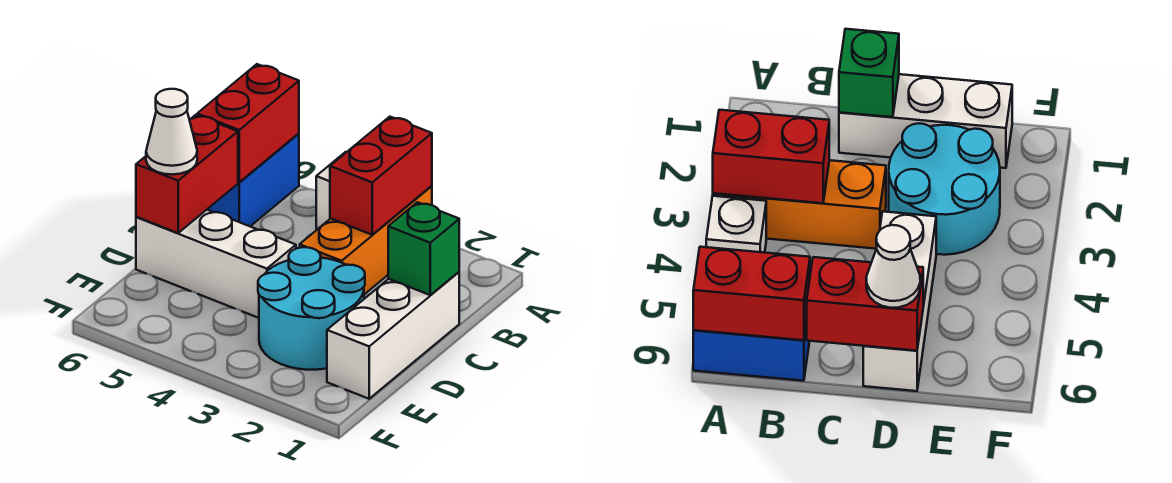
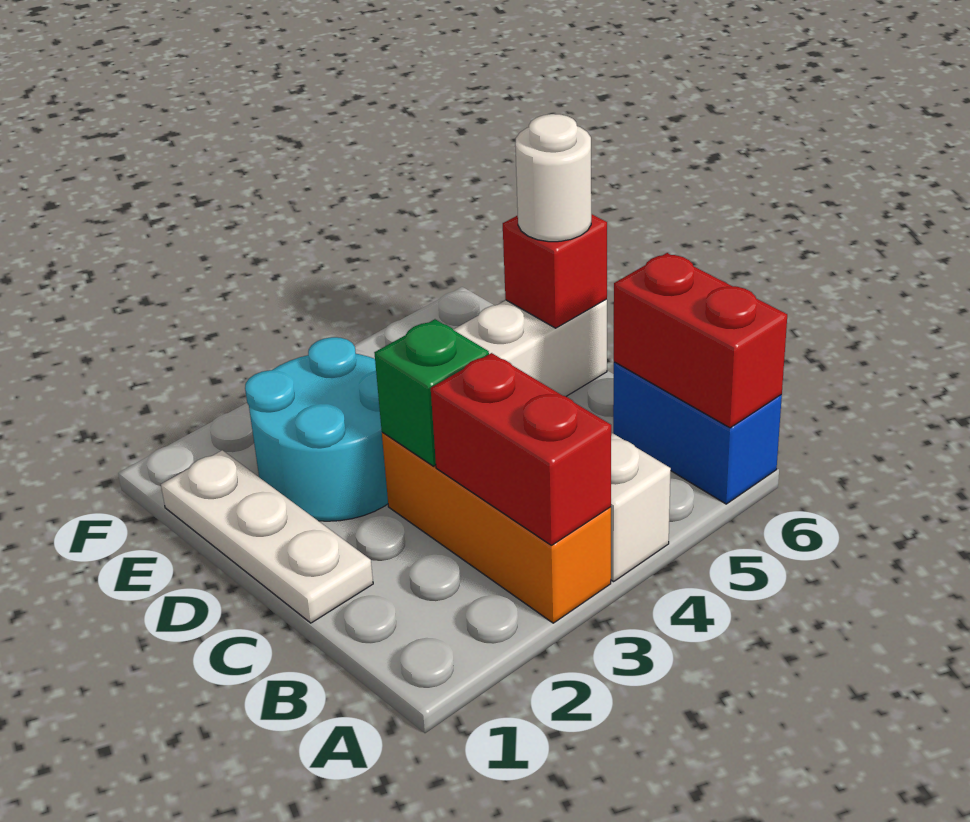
white brick C1:E1 level 1 -> white plate C1:E1 level 1
green brick C1 level 2 -> green brick C3 level 2
red brick C6:D6 level 2 -> red brick D6 level 2
white cone D6 level 3 -> white round brick D6 level 3

